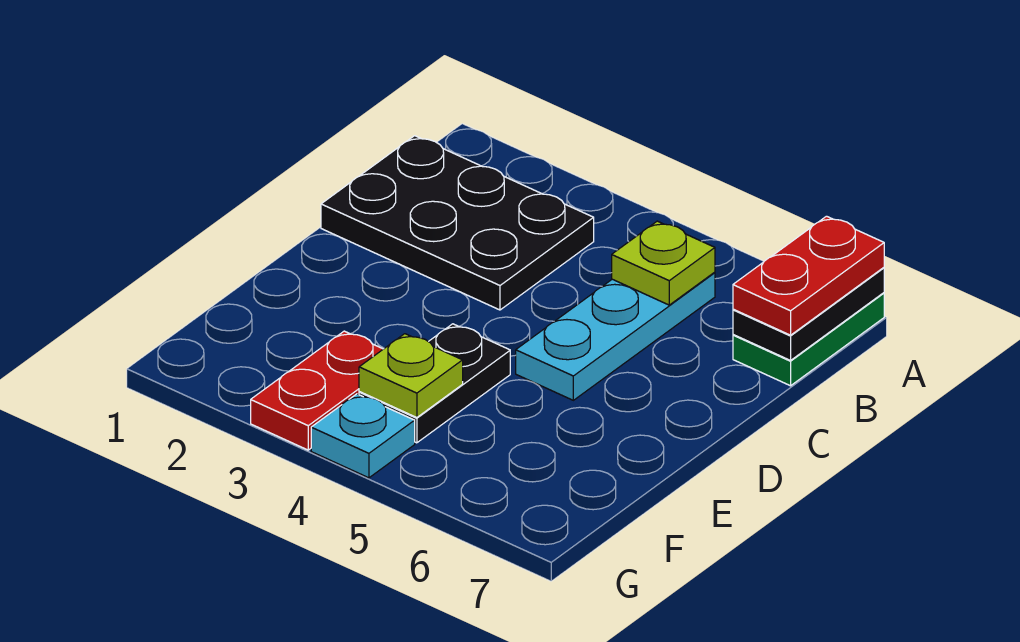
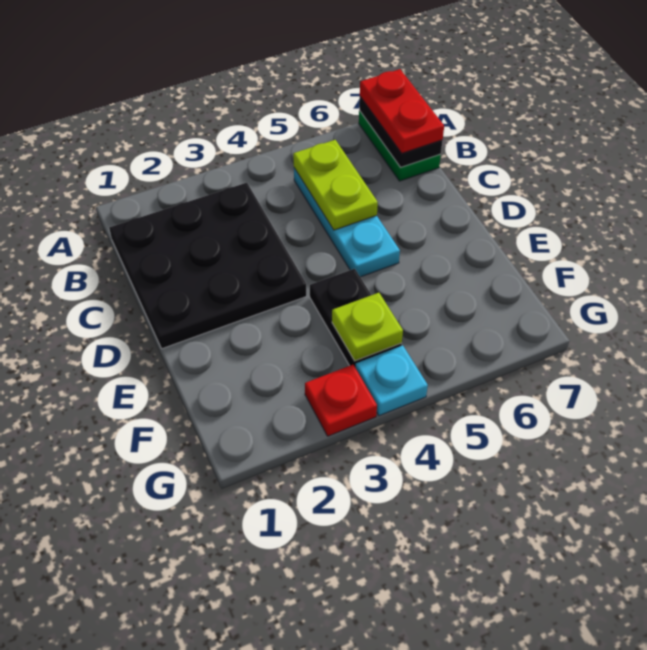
black plate B1:C3 level 1 -> black plate B1:D3 level 1
lime plate B5 level 2 -> lime plate B5:C5 level 2
red plate F3:G3 level 1 -> red plate G3 level 1

